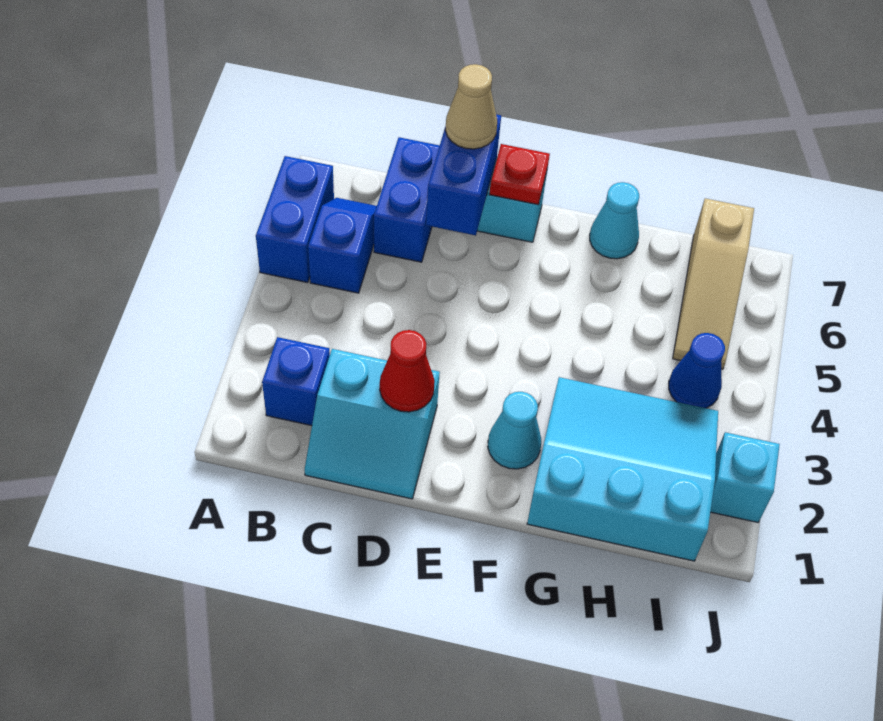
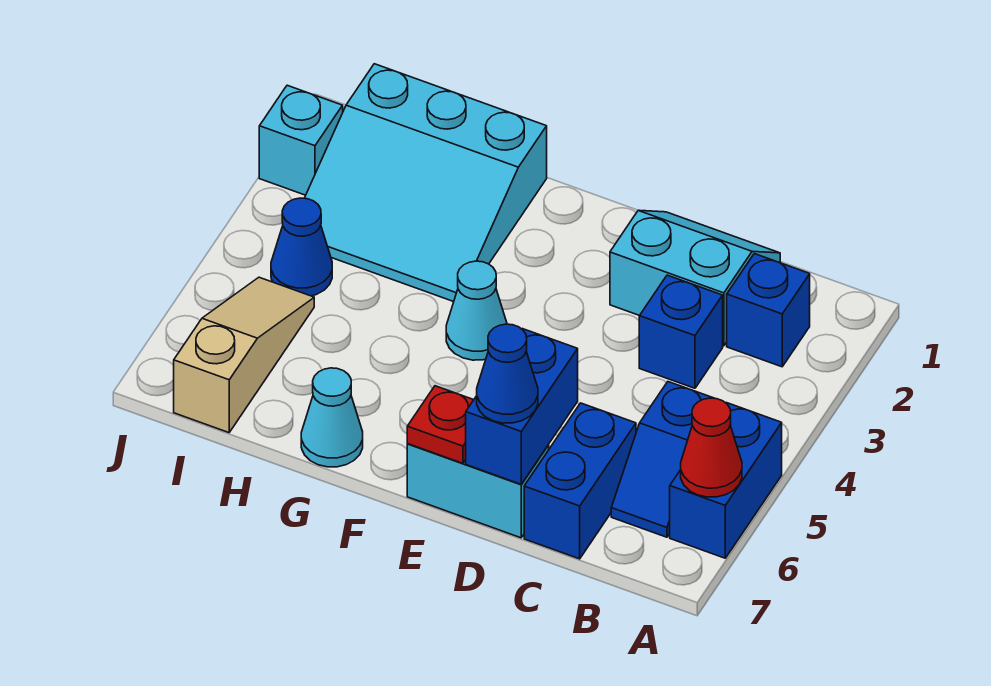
none -> blue brick C3 level 1
red cone D2 level 2 -> red cone A6 level 2
tan cone D7 level 3 -> blue cone D7 level 3
cyan cone F2 level 1 -> cyan cone F4 level 1

